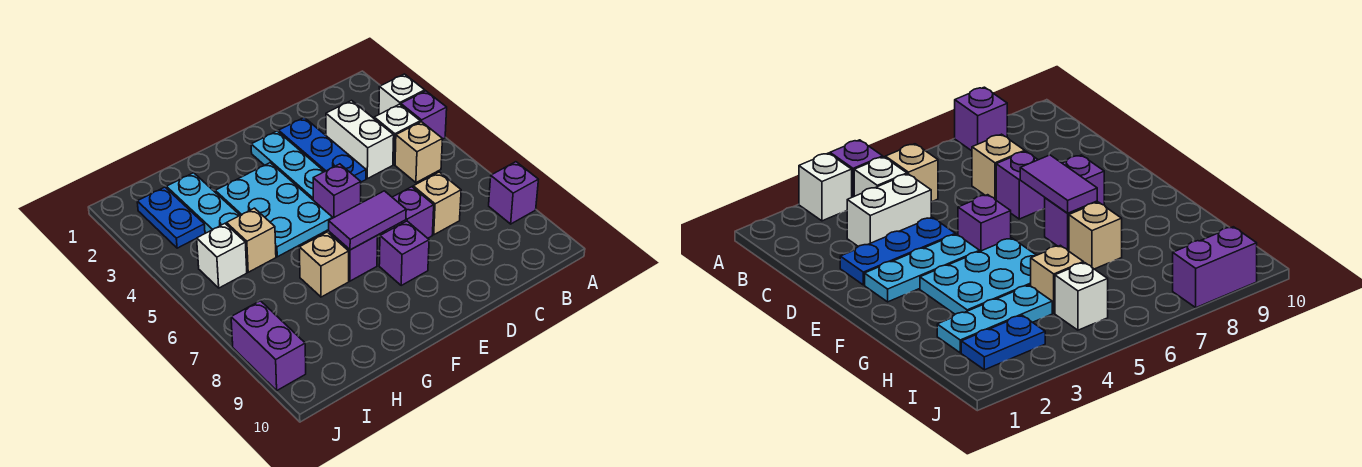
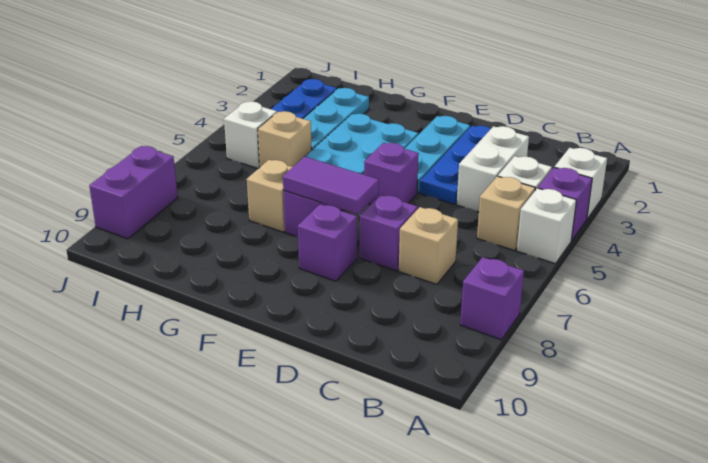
none -> white brick A5 level 1

